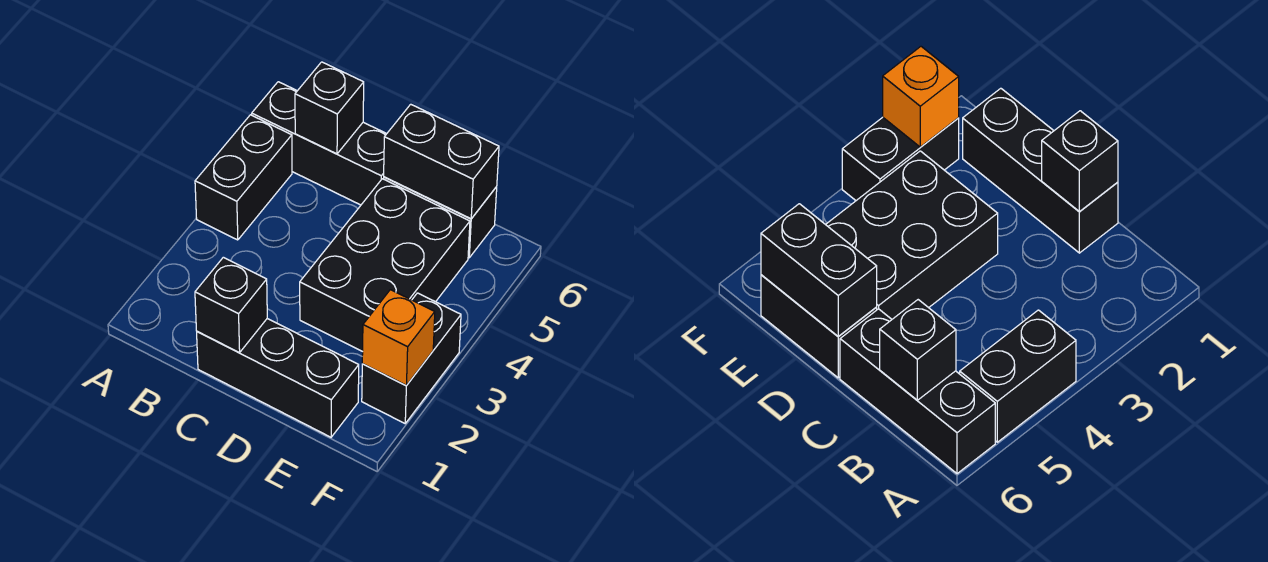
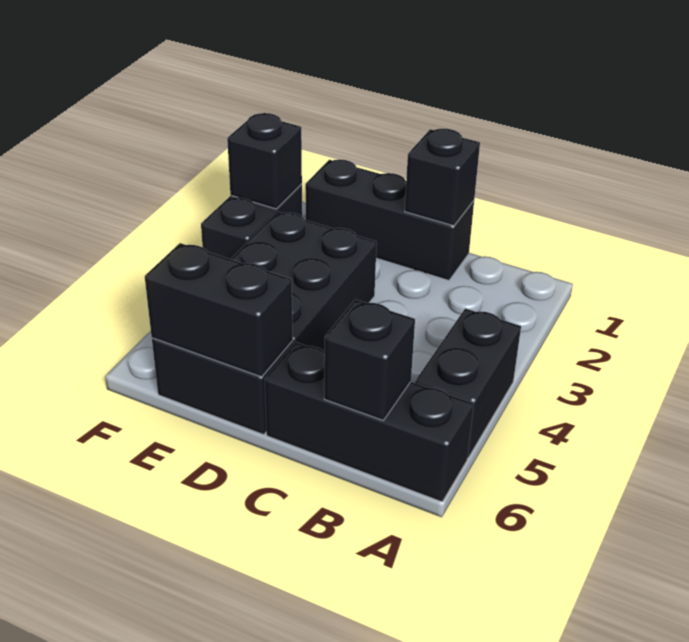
orange brick F2 level 2 -> black brick F2 level 2

